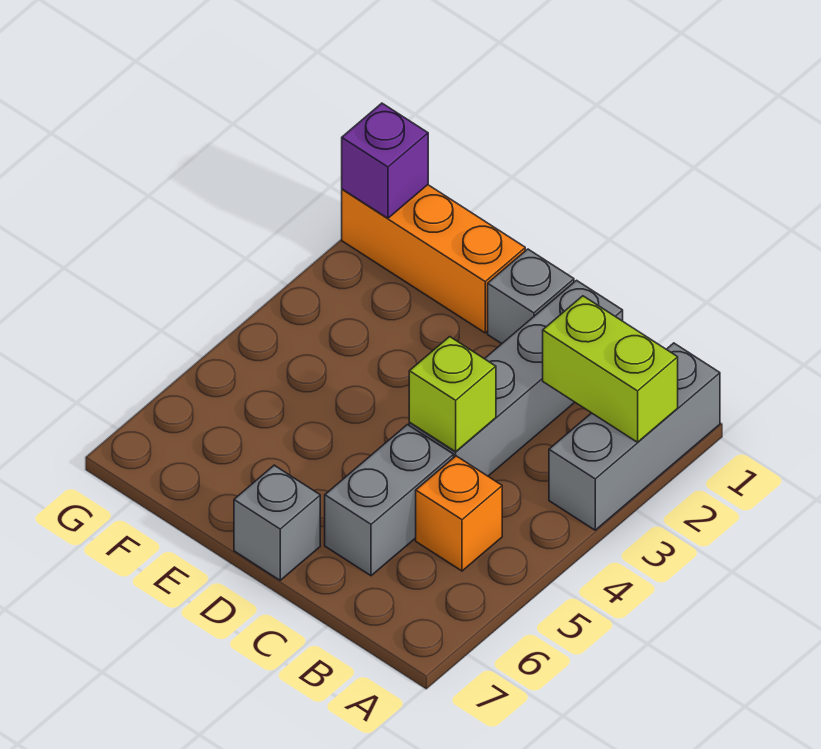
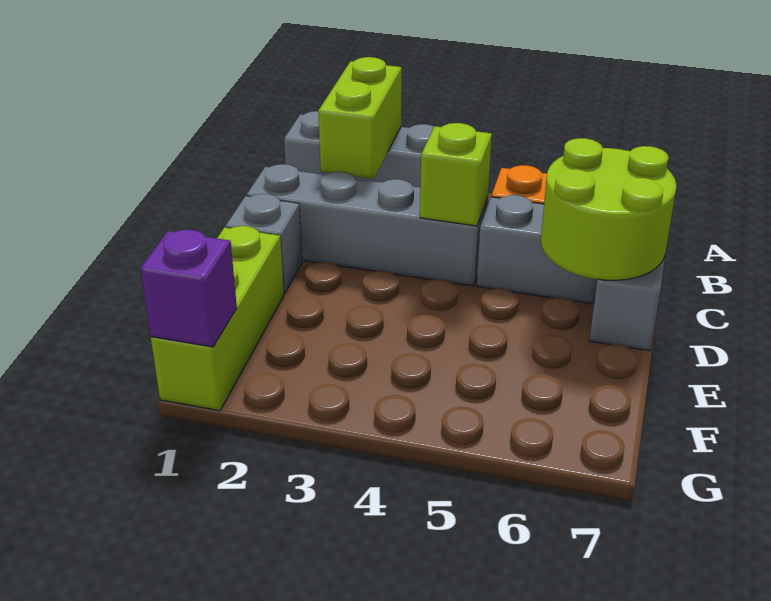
none -> lime round brick C6:D7 level 2
orange brick E1:G1 level 1 -> lime brick E1:G1 level 1

